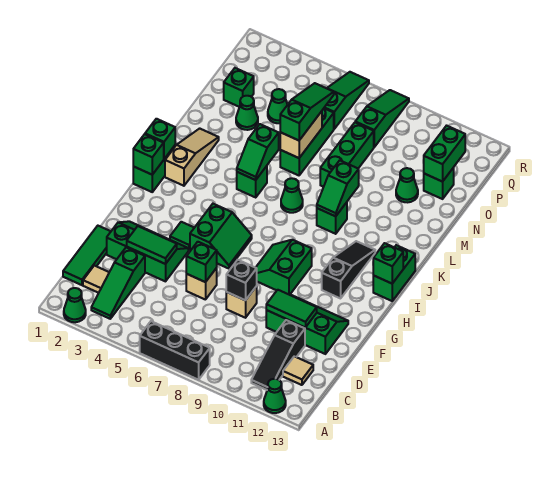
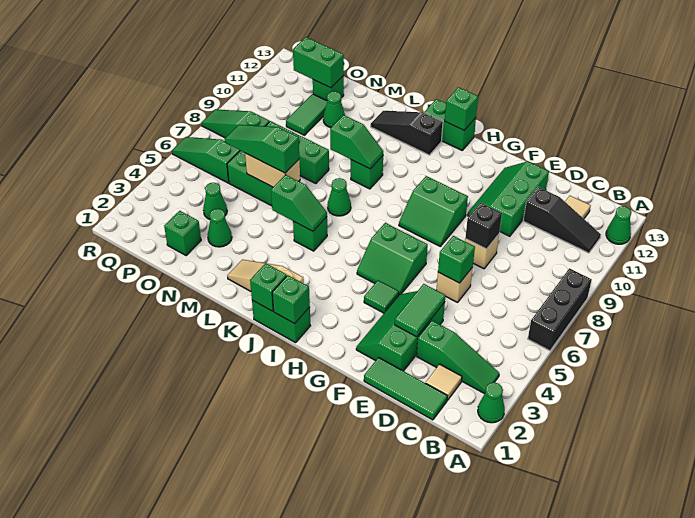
green tile E10:E11 level 2 -> green tile O10:O11 level 1
green slope G5:H6 level 1 top 5 -> green slope G5:H6 level 1 top 6
black slope H11:J11 level 1 top H -> black slope J12:L12 level 1 top J

